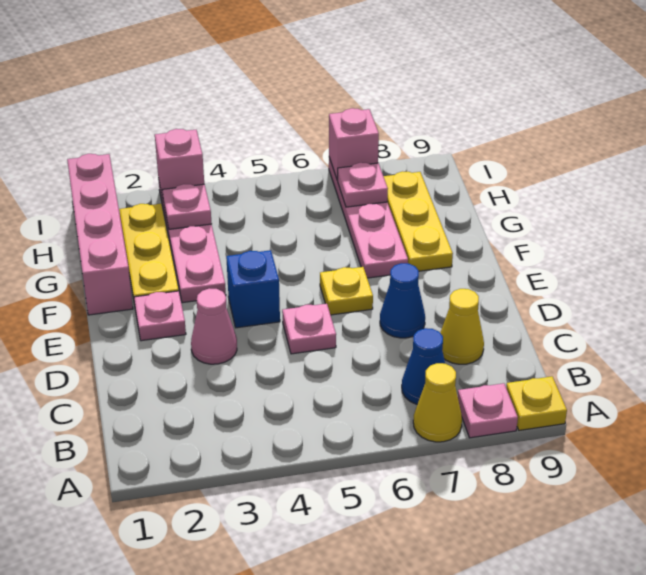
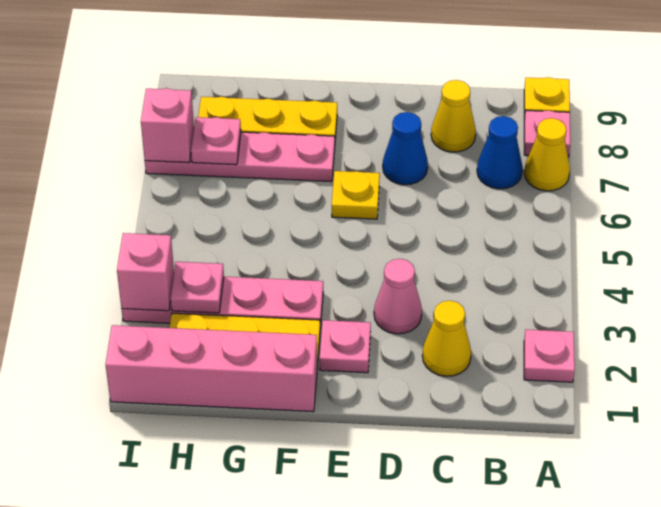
none -> yellow cone C2 level 1
pink plate D5 level 1 -> pink plate A2 level 1
blue brick E4 level 1 -> none

